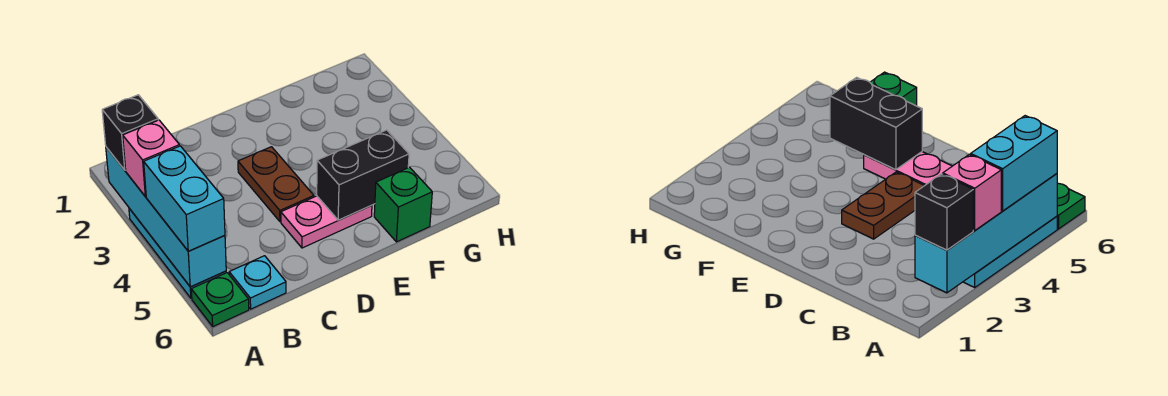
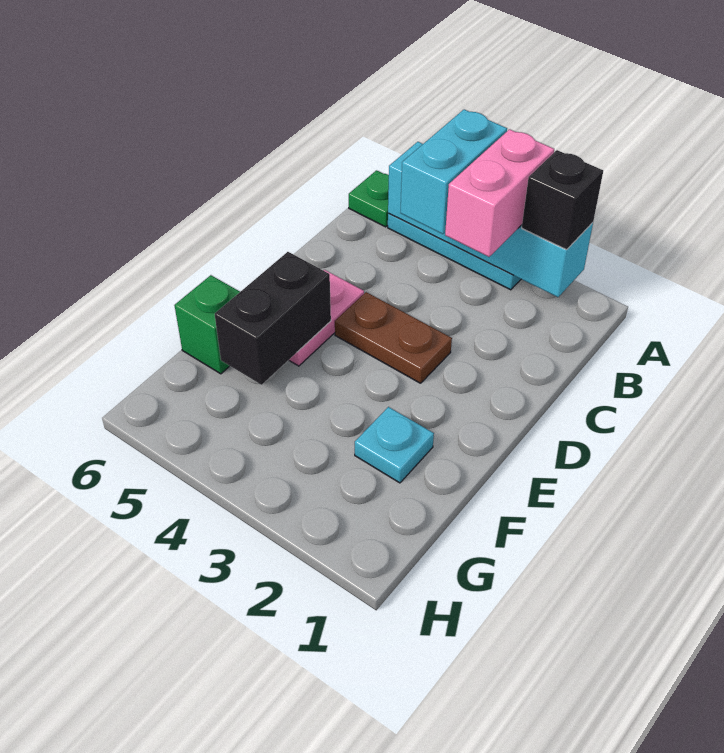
pink brick A3 level 3 -> pink brick A3:B3 level 3
cyan brick A4:A5 level 3 -> cyan brick A4:B4 level 3
cyan plate B6 level 1 -> cyan plate F2 level 1

